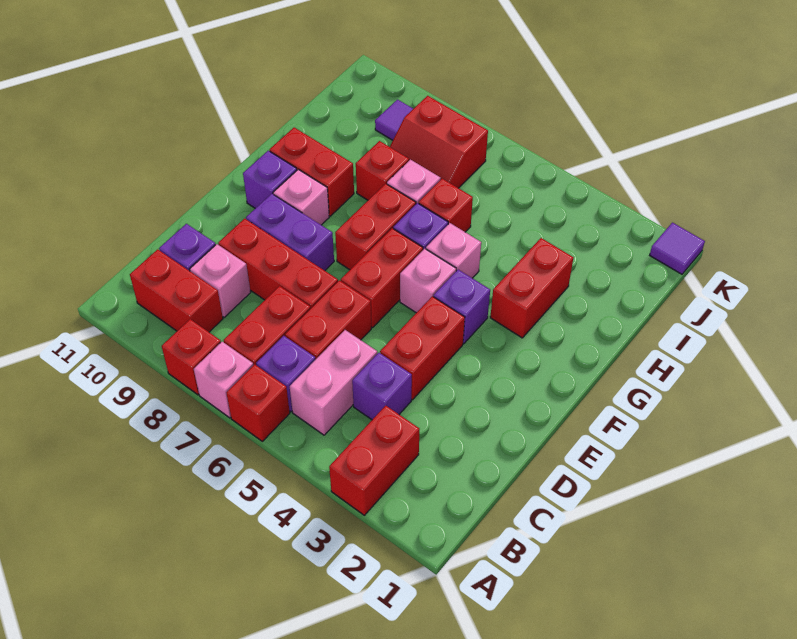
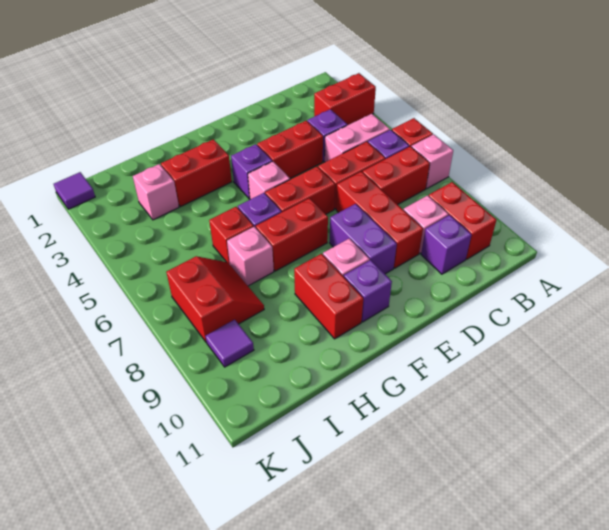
red brick A8 level 1 -> none
pink brick G5 level 1 -> pink brick I3 level 1
red brick H8 level 1 -> none

